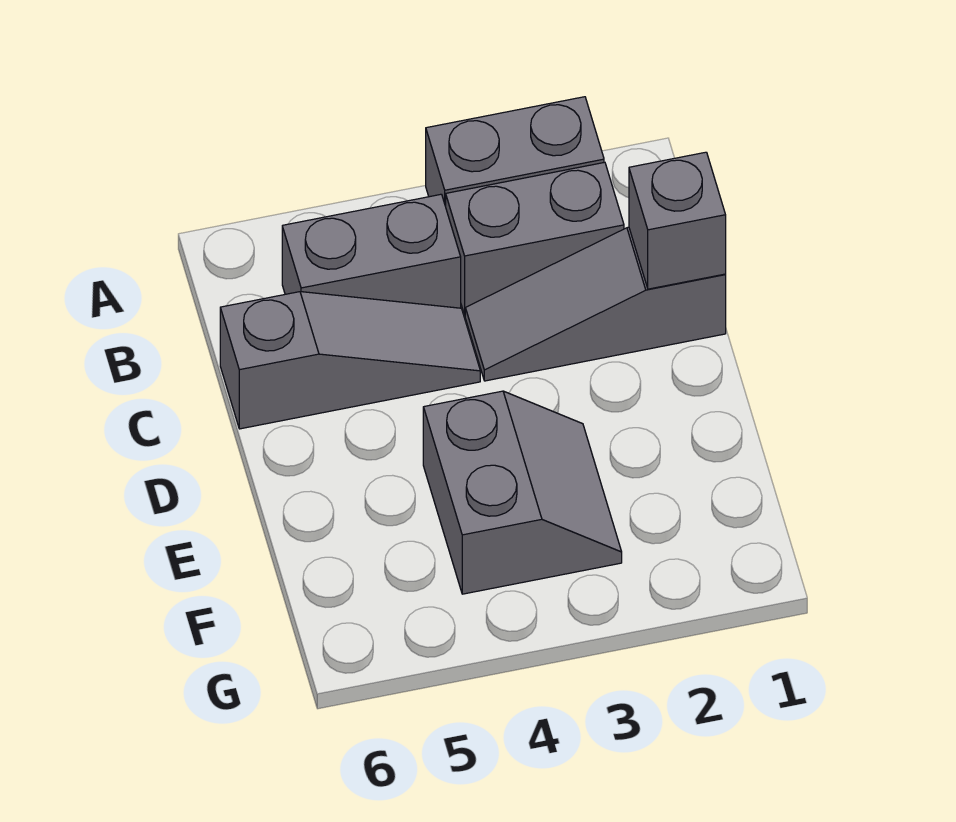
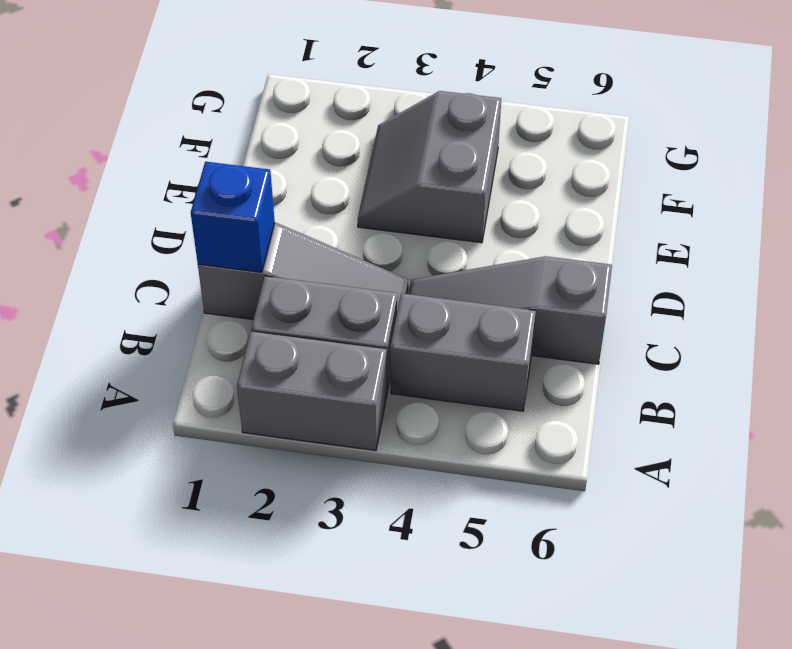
grey brick C1 level 2 -> blue brick C1 level 2

